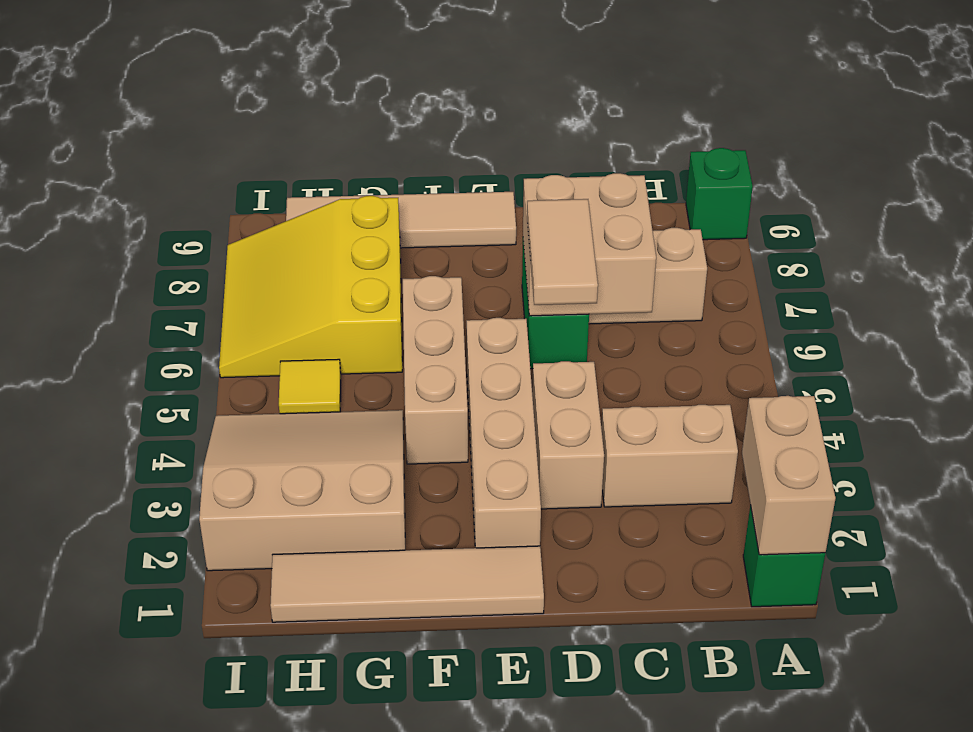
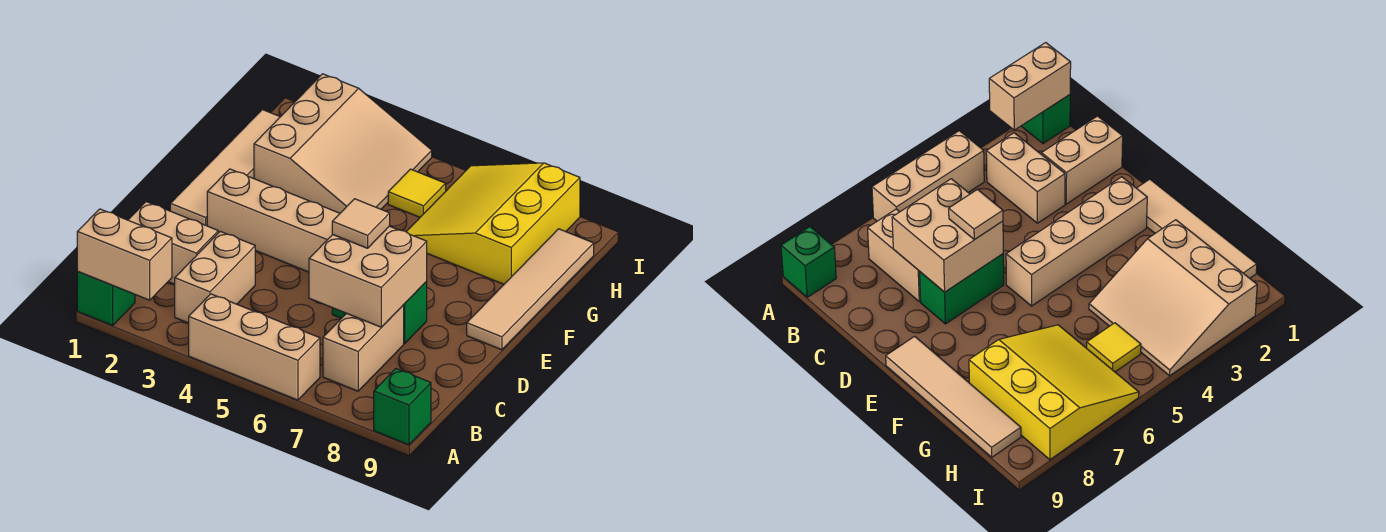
tan brick D3:D4 level 1 -> tan brick C1:C2 level 1
tan tile D5:D6 level 3 -> tan tile D6 level 3
tan brick F4:F6 level 1 -> tan brick A4:A6 level 1
yellow slope G6:I8 level 1 top G -> yellow slope G6:I8 level 1 top 8

